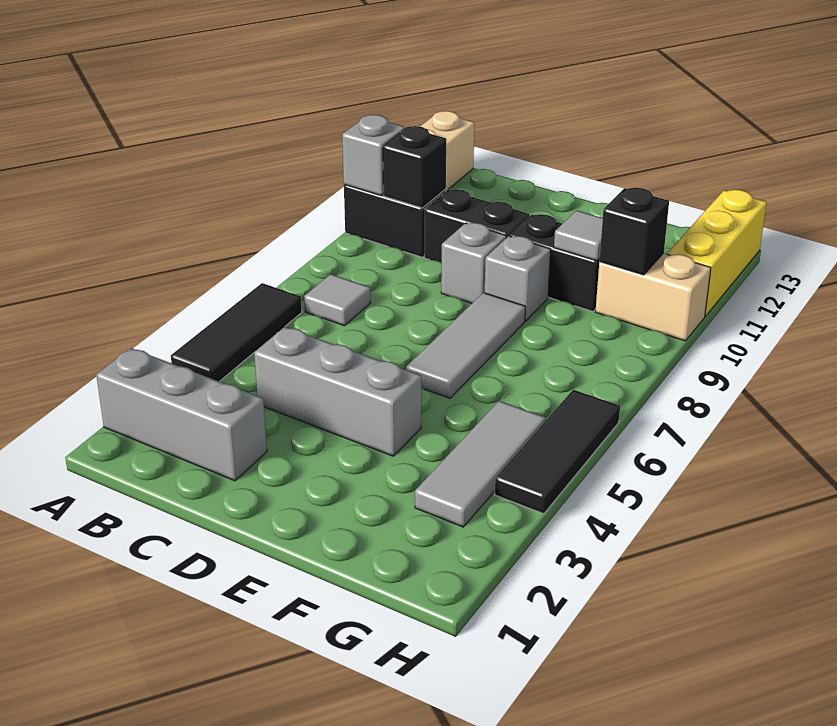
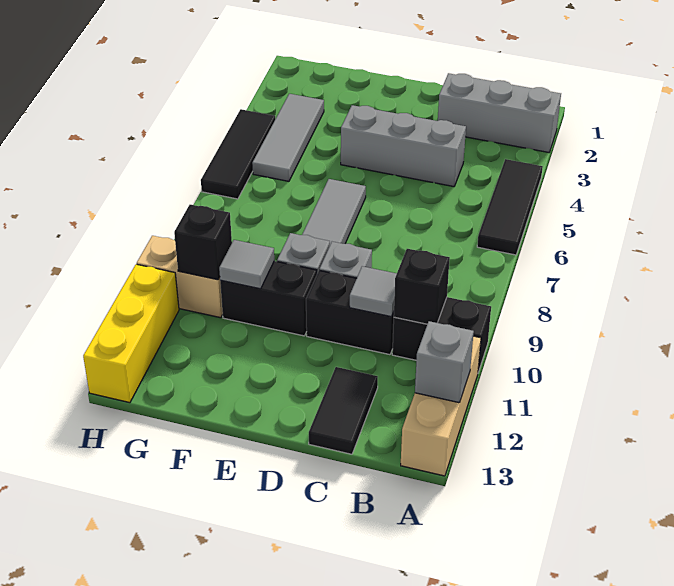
grey brick A10 level 2 -> grey brick A12 level 2
grey tile B7 level 1 -> grey tile C10 level 2
none -> black tile C12:C13 level 1

